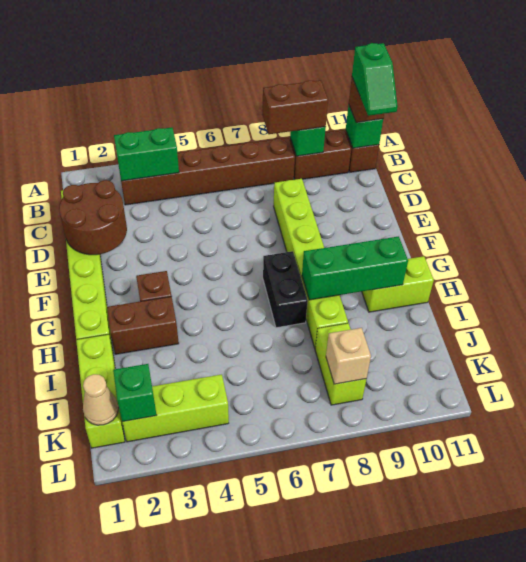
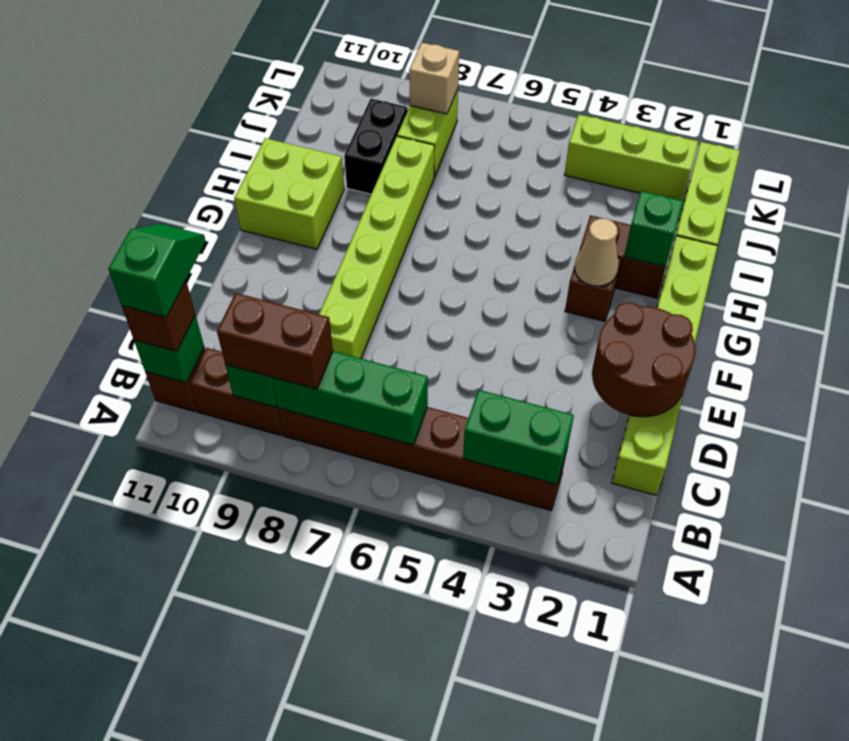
black brick G7:H7 level 1 -> black brick I9:J9 level 1
green brick H8:H10 level 2 -> green brick B6:B8 level 2
lime brick H10:H11 level 1 -> lime brick G10:H11 level 1
tan cone K1 level 2 -> tan cone G3 level 2
green brick K2 level 2 -> green brick H2 level 2

